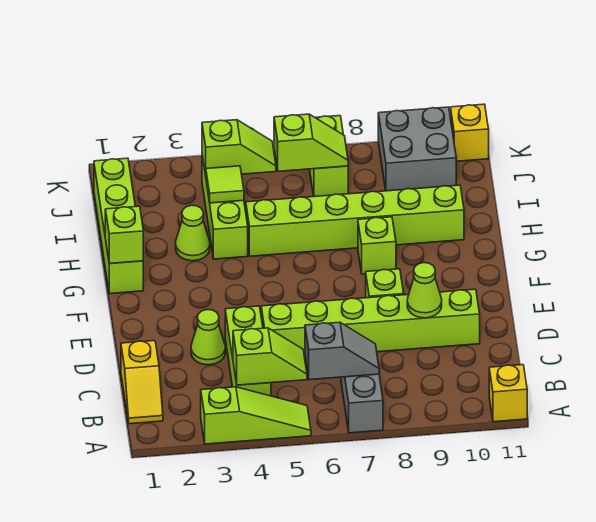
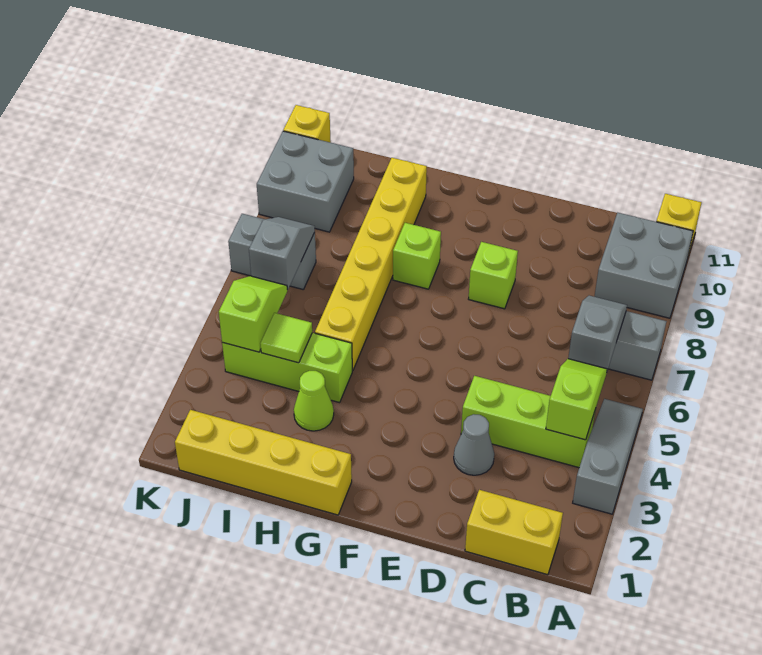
lime slope A3:A5 level 1 top 3 -> grey slope A3:A5 level 1 top 3
none -> grey brick A9:B10 level 1
yellow slope B1:C1 level 1 top C -> yellow brick B1:C1 level 1
lime cone D3 level 1 -> grey cone D3 level 1
lime brick D5:D10 level 1 -> none
lime cone D9 level 2 -> none
lime brick G1:J1 level 1 -> yellow brick G1:J1 level 1
lime brick G1 level 2 -> none
lime brick H5:H10 level 1 -> yellow brick H5:H10 level 1
lime slope J6:J7 level 2 top 6 -> grey slope J6:J7 level 2 top 6
lime brick J7:K7 level 1 -> grey brick J7:K7 level 1

